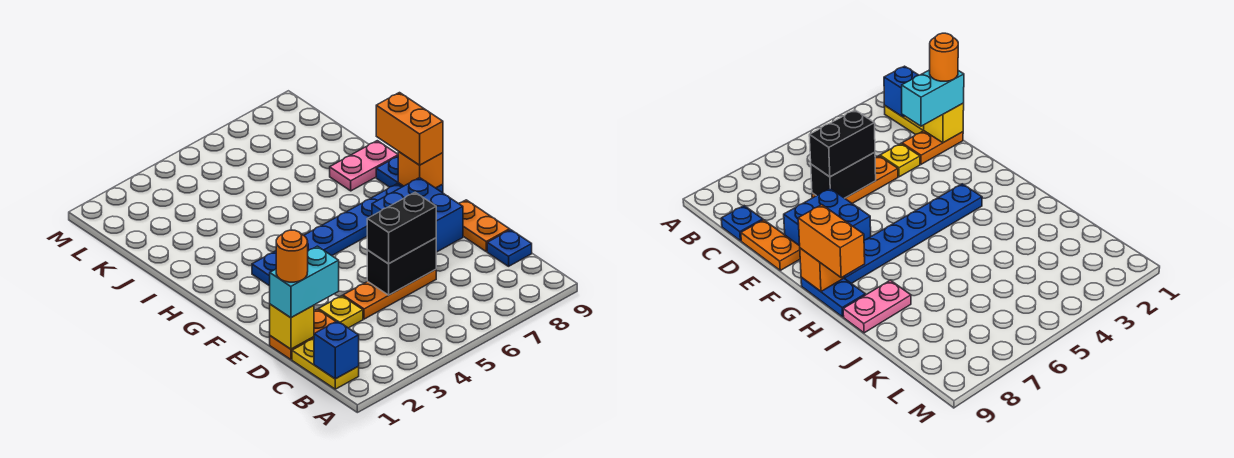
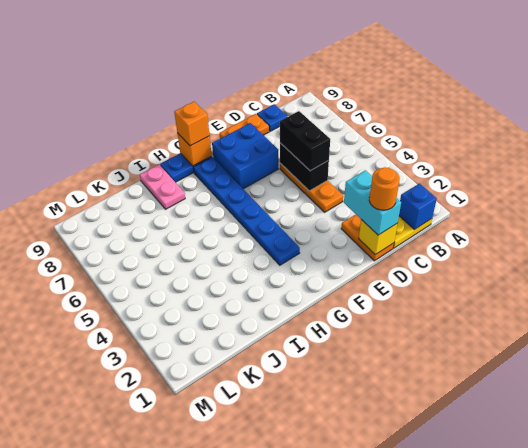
yellow plate D3 level 1 -> none
orange brick G9:H9 level 3 -> orange brick G9 level 3

